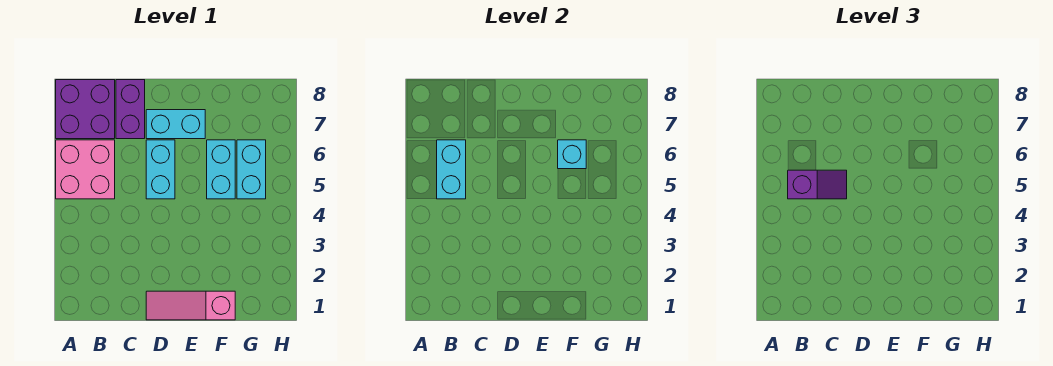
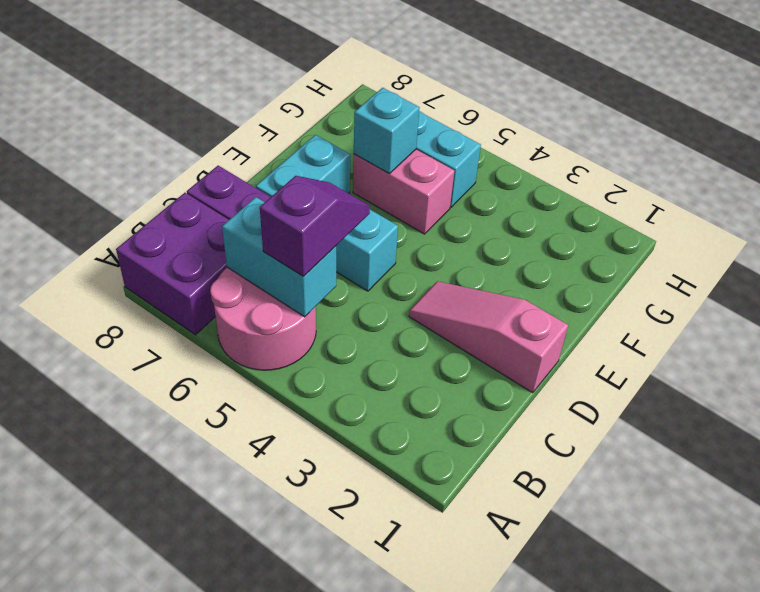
pink brick A5:B6 level 1 -> pink round brick A5:B6 level 1
pink slope D1:F1 level 1 top F -> pink slope D1:D3 level 1 top 1
cyan brick F5:F6 level 1 -> pink brick F5:F6 level 1

